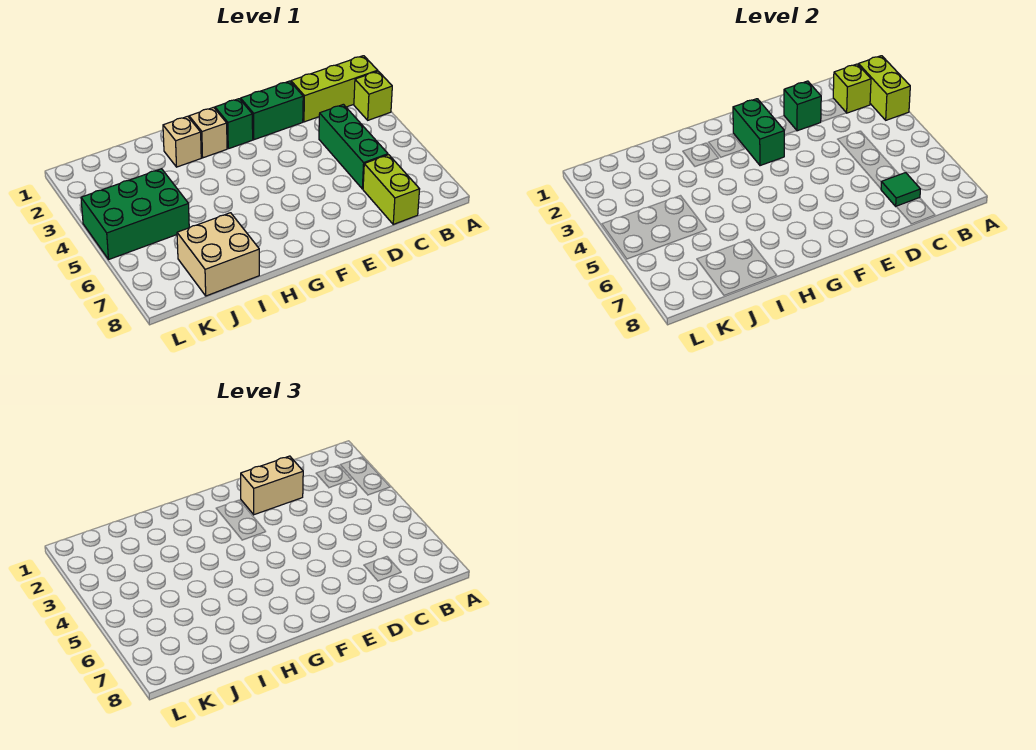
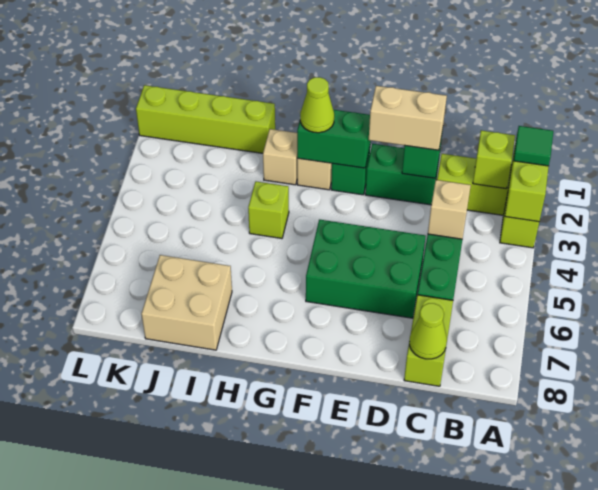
none -> tan brick C4 level 2
green tile C7 level 2 -> green tile A2 level 3
none -> lime cone C8 level 2
green brick F2:F3 level 2 -> green brick F2:G2 level 2
none -> lime cone G2 level 3
none -> lime brick H4 level 1
none -> lime brick I1:L1 level 1
green brick J4:L5 level 1 -> green brick D5:F6 level 1

